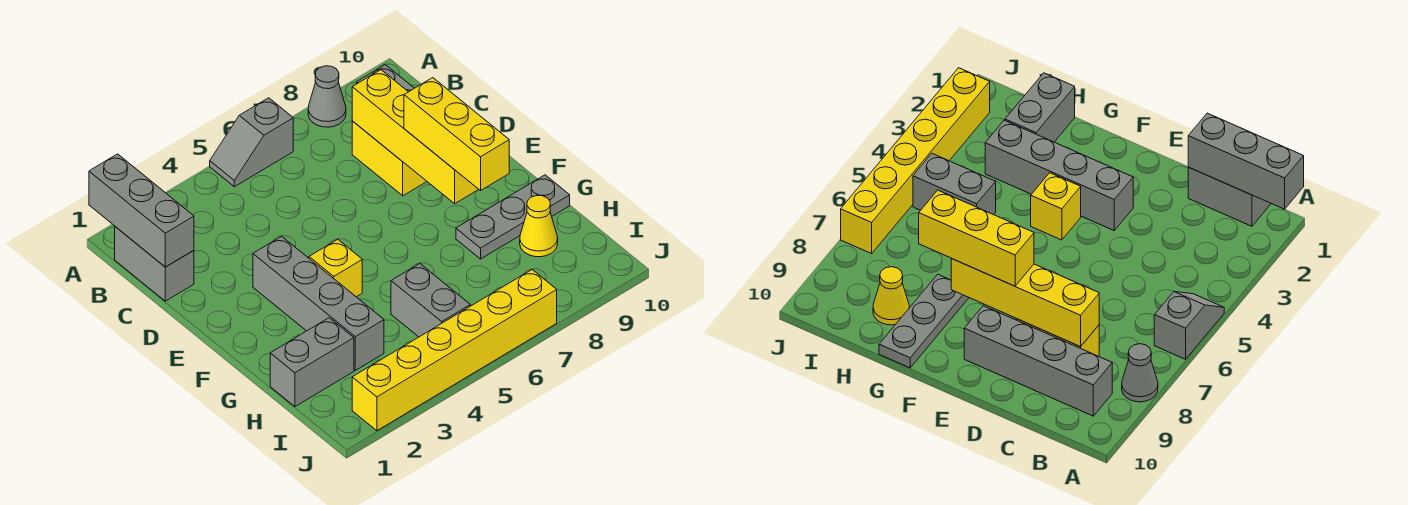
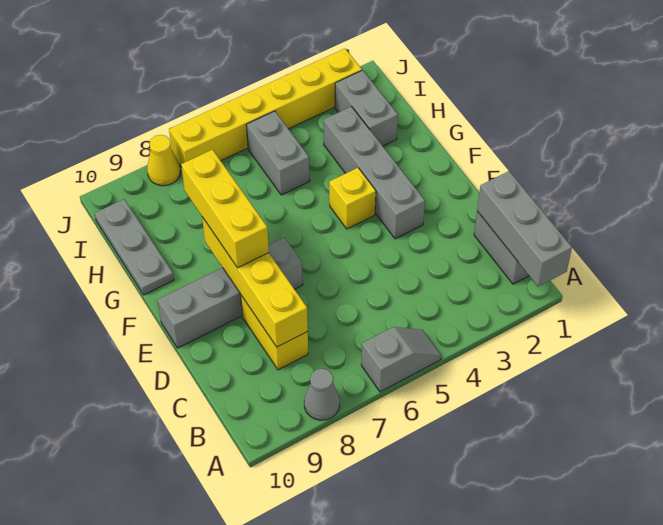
grey brick B9:E9 level 1 -> grey brick E7:E10 level 1
grey plate G8:G10 level 1 -> grey plate G10:I10 level 1
grey brick H1:H2 level 1 -> grey brick H2:I2 level 1
yellow cone H9 level 1 -> yellow cone J8 level 1

